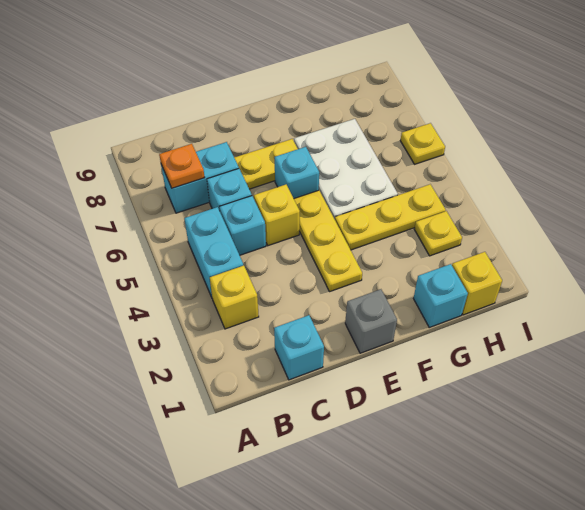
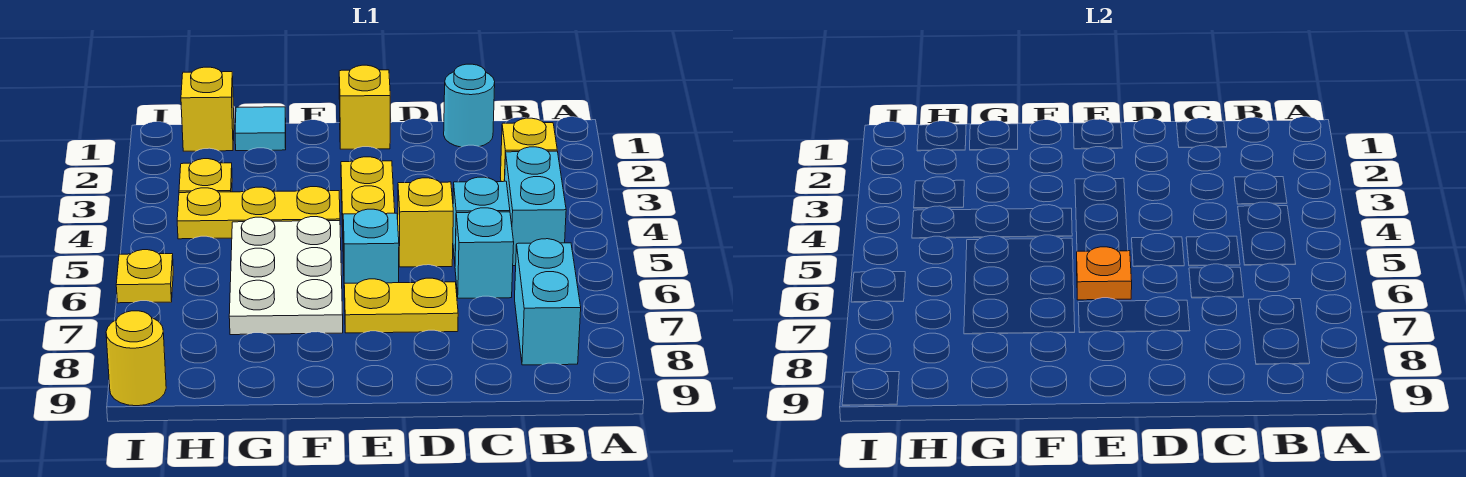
cyan brick B7:C7 level 1 -> cyan brick B7:B8 level 1
orange plate B7 level 2 -> orange plate E6 level 2
cyan brick C1 level 1 -> cyan round brick C1 level 1
grey brick E1 level 1 -> yellow brick E1 level 1
cyan brick G1 level 1 -> cyan tile G1 level 1
none -> yellow round brick I9 level 1

